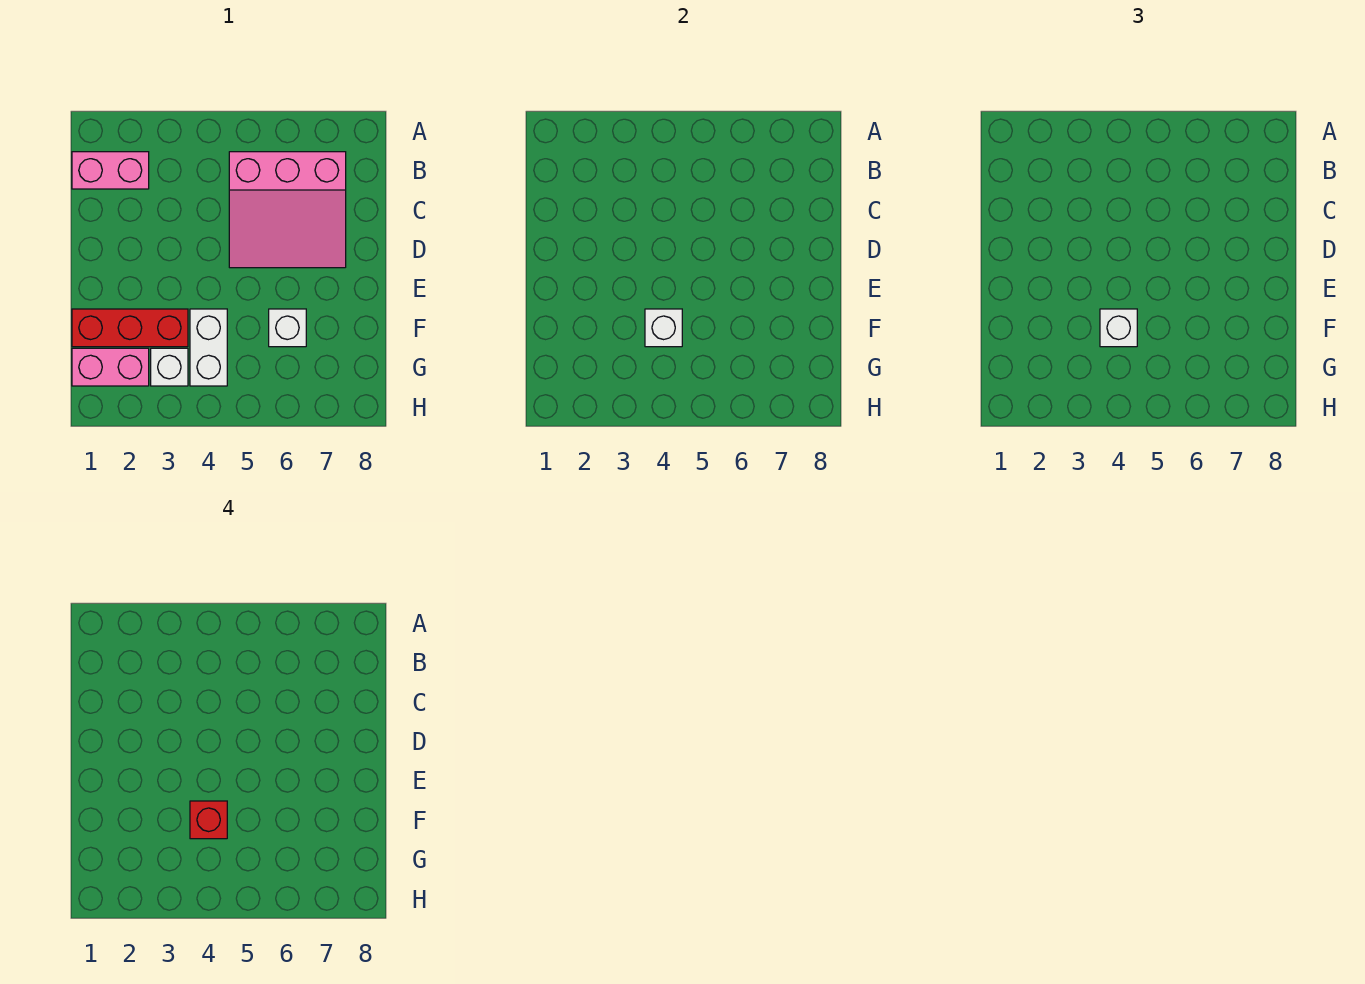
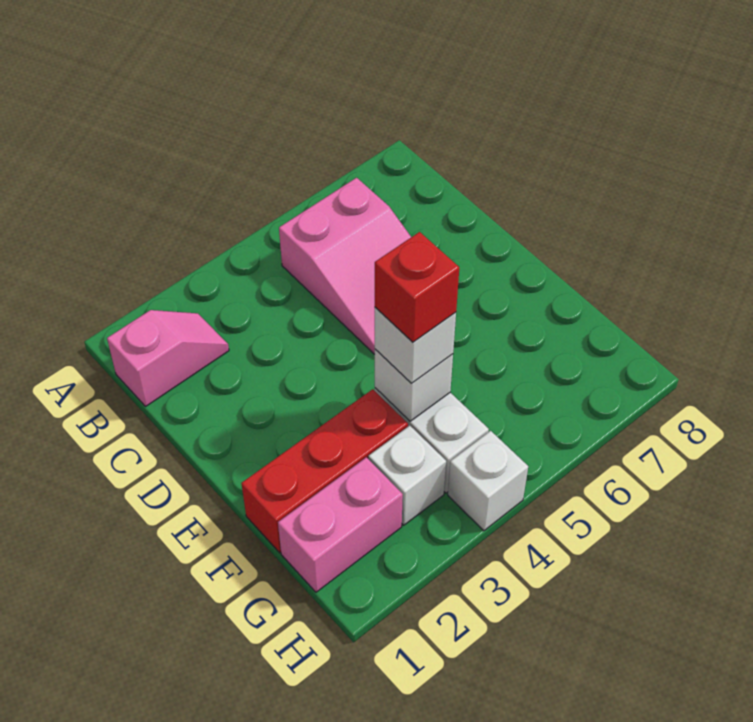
pink brick B1:B2 level 1 -> pink slope B1:B2 level 1 top 1
pink slope B5:D7 level 1 top B -> pink slope B5:D6 level 1 top B
white brick F6 level 1 -> white brick H4 level 1

